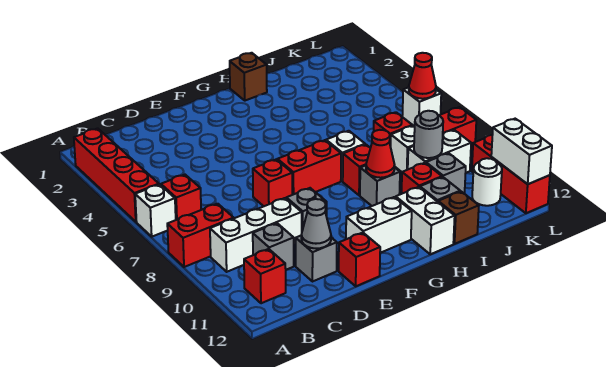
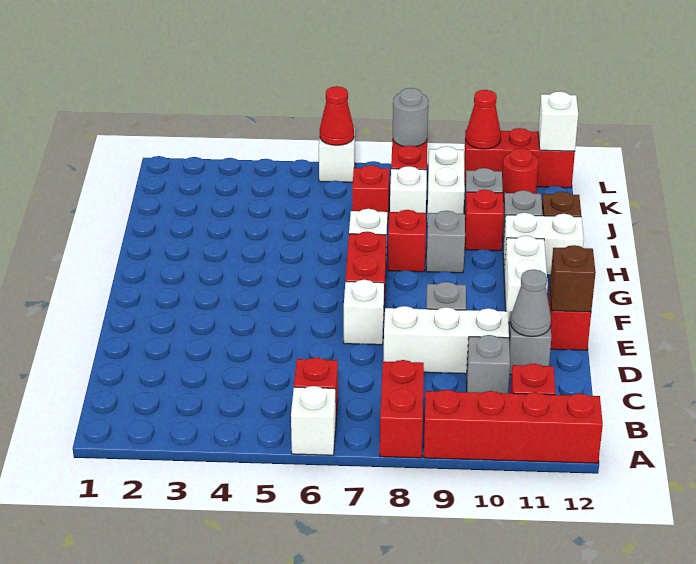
red brick A2:A5 level 1 -> red brick A9:A12 level 1
white brick B9:D9 level 1 -> white brick D8:D10 level 1
red brick E7 level 1 -> white brick E7 level 1
brown brick H1 level 1 -> brown brick E12 level 2
red cone H9 level 2 -> red cone L10 level 2
grey round brick J9 level 2 -> grey round brick L8 level 2
white round brick K11 level 1 -> red round brick K11 level 1
white brick L11:L12 level 2 -> white brick L12 level 2

